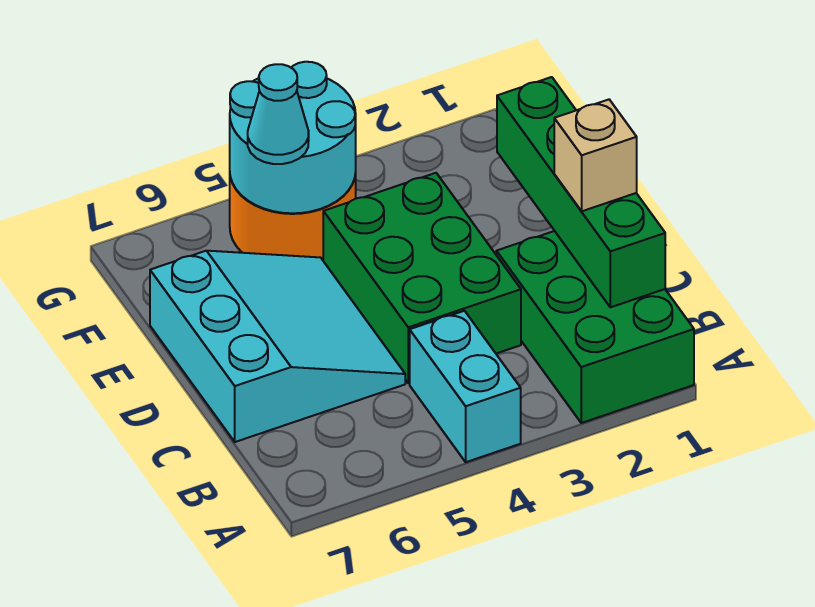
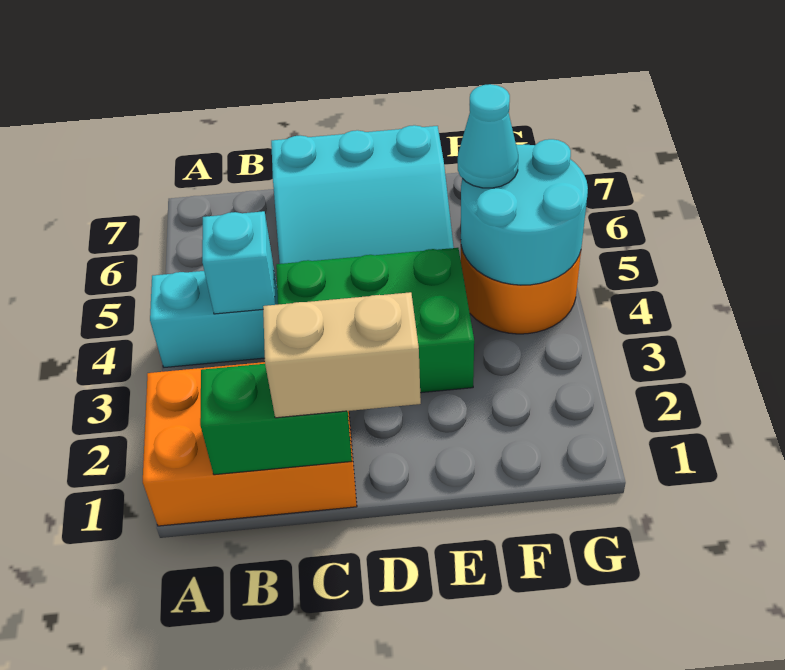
green brick A1:C2 level 1 -> orange brick A1:C2 level 1
green brick B1:E1 level 2 -> green brick B1:C1 level 2
none -> cyan brick B4 level 2
tan brick C1 level 3 -> tan brick C1:D1 level 3

